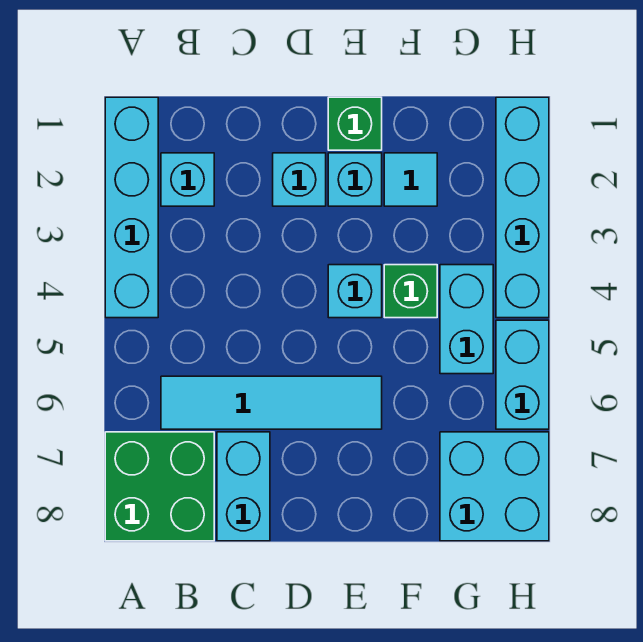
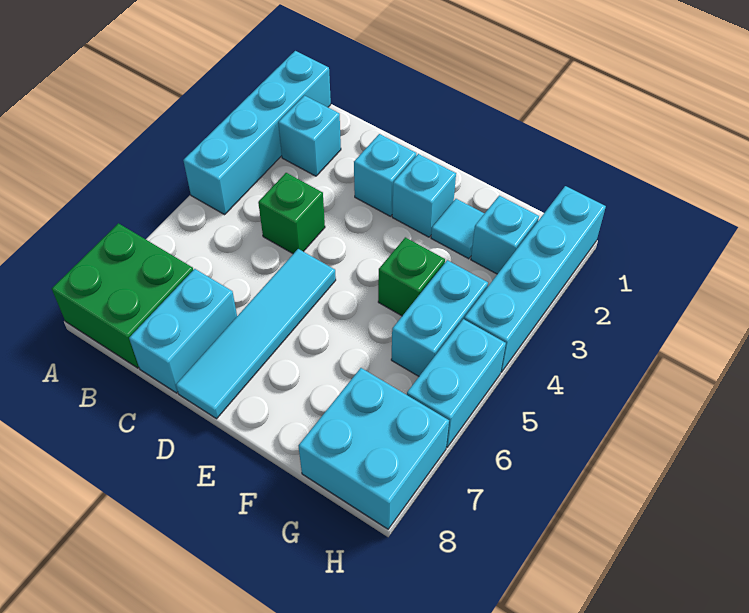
cyan tile B6:E6 level 1 -> cyan tile D5:D8 level 1
green brick E1 level 1 -> green brick C4 level 1
cyan brick E4 level 1 -> cyan brick G2 level 1

